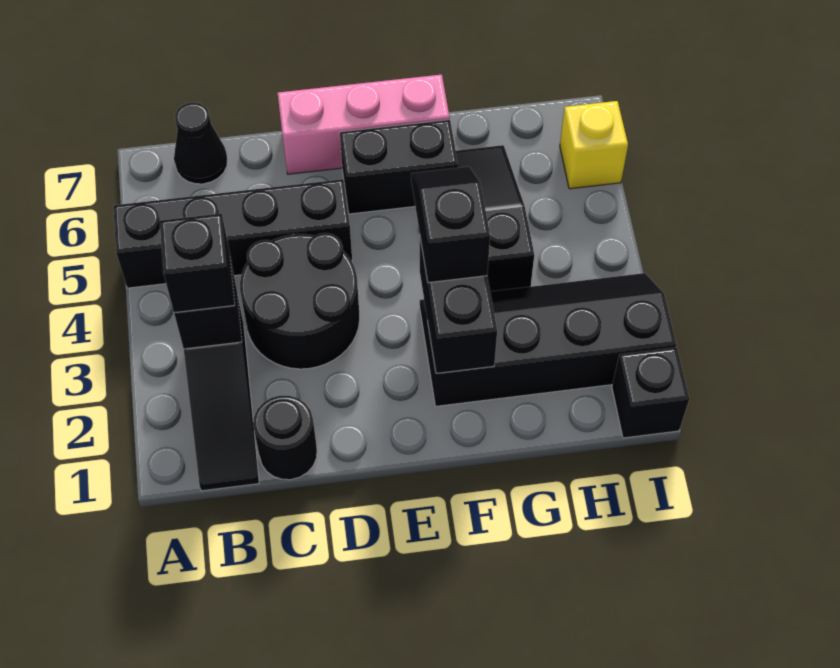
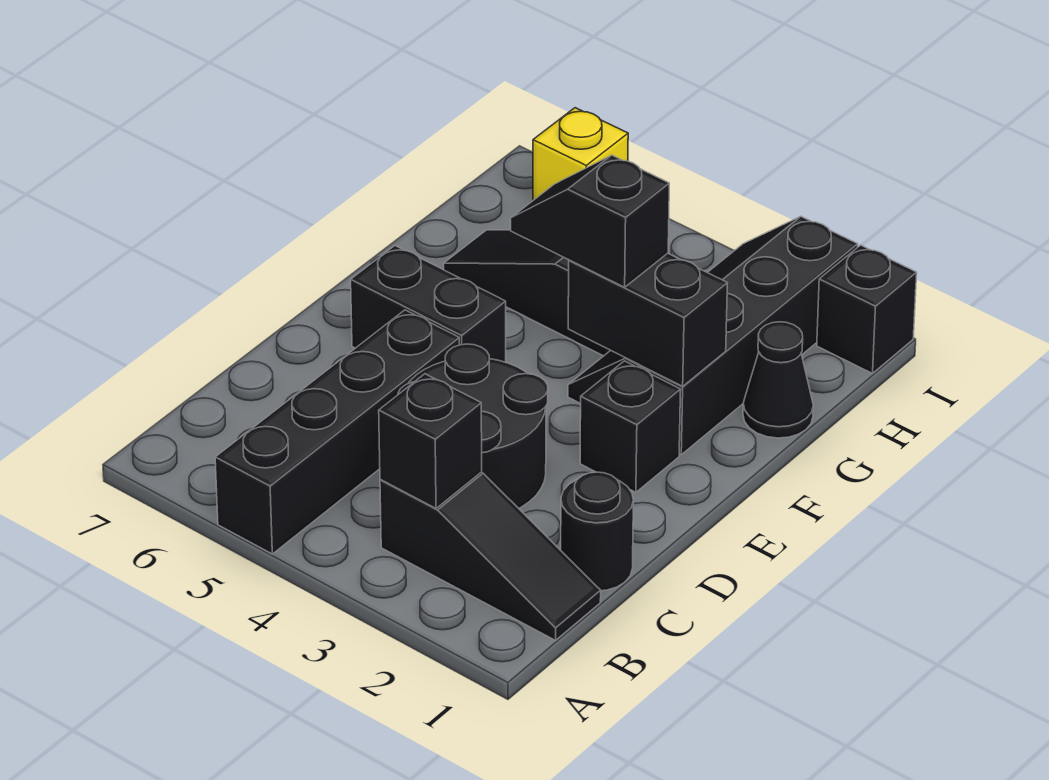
black brick B3 level 3 -> black brick E2 level 1
black cone B7 level 1 -> black cone G1 level 1
pink brick D7:F7 level 1 -> none
black brick E6:F6 level 1 -> black brick E5:E6 level 1

